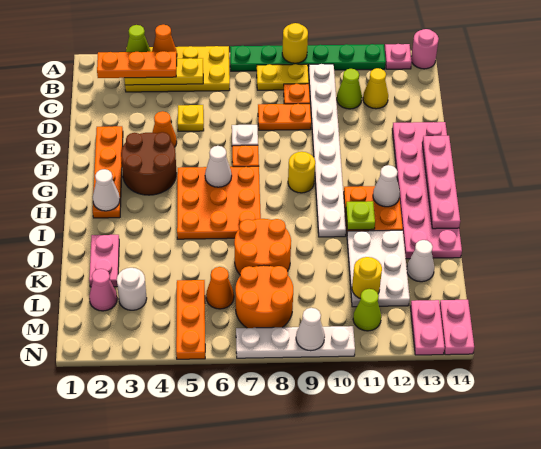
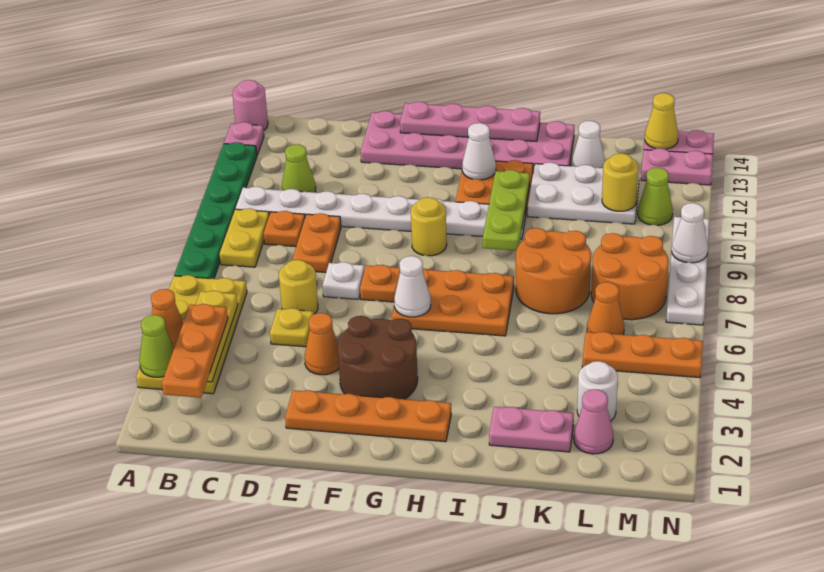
yellow round brick A9 level 2 -> yellow round brick D6 level 1
yellow cone C12 level 1 -> yellow cone M14 level 2
orange plate G5:I7 level 1 -> orange plate G6:I7 level 1
white cone H2 level 2 -> none
lime plate I11 level 2 -> lime plate I9:I11 level 2

